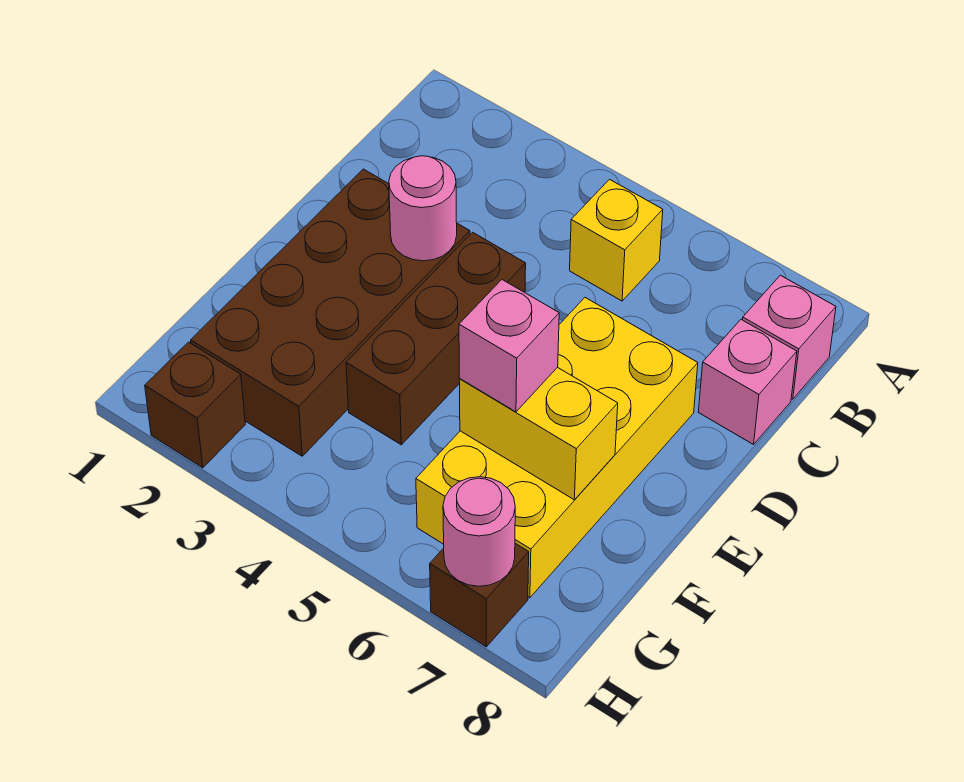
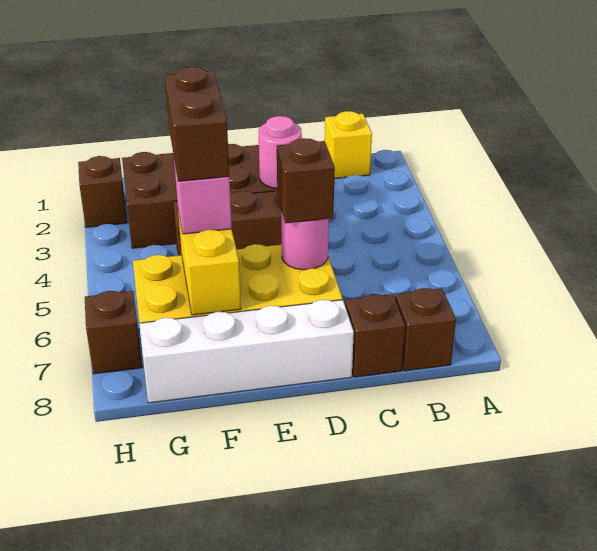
yellow brick B5 level 1 -> yellow brick B1 level 1
pink brick B8 level 1 -> brown brick B8 level 1
pink brick C8 level 1 -> brown brick C8 level 1
none -> brown brick D6 level 3
none -> white brick D8:G8 level 1
none -> brown brick F5:F6 level 4
pink round brick H7 level 2 -> pink round brick D6 level 2

